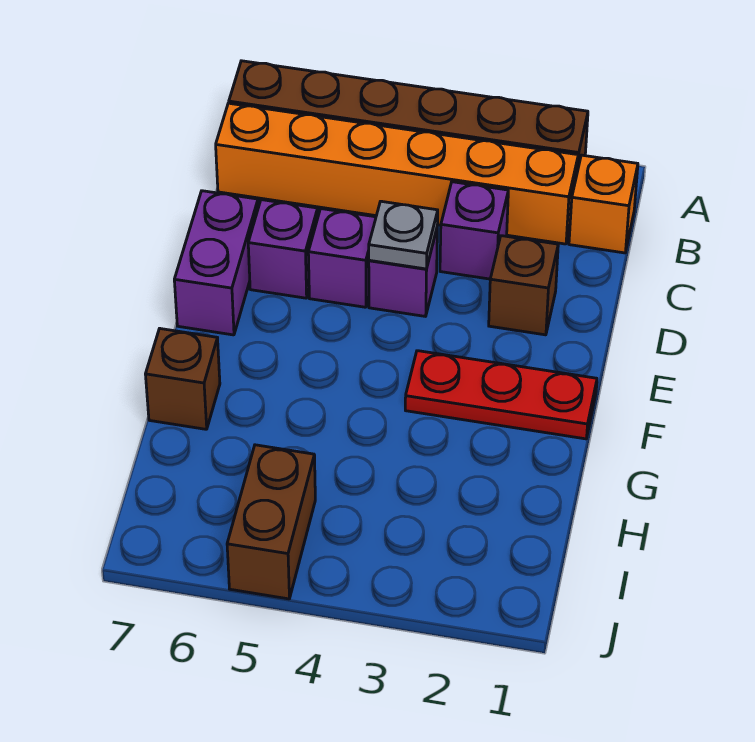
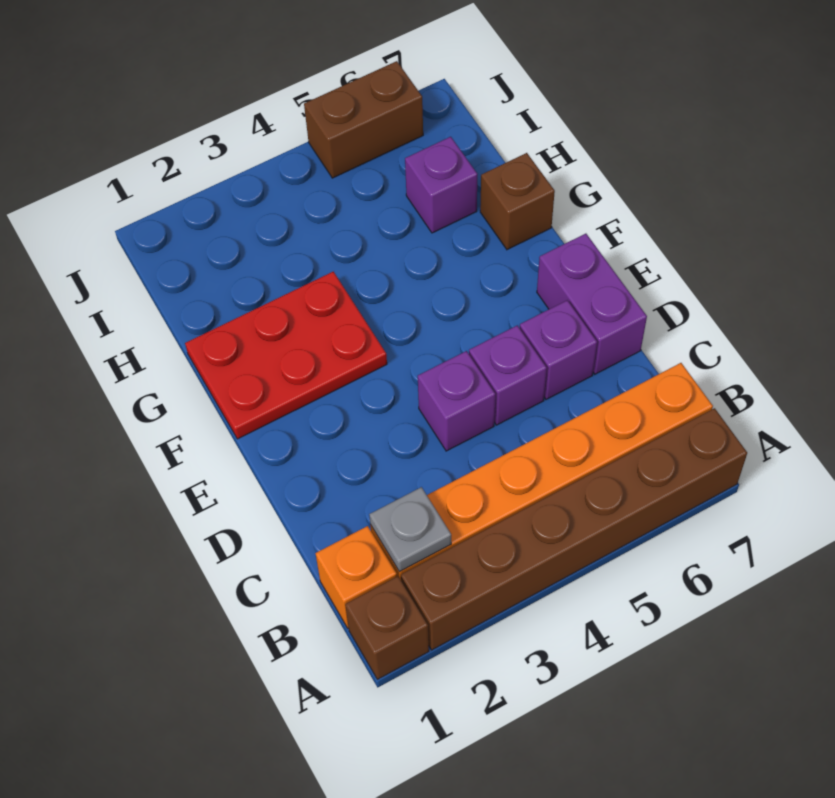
purple brick C3 level 1 -> purple brick H6 level 1
brown brick D2 level 1 -> brown brick A1 level 1
grey plate D4 level 2 -> grey plate B2 level 2
red plate F1:F3 level 1 -> red plate F1:G3 level 1
brown brick I5:J5 level 1 -> brown brick J5:J6 level 1

